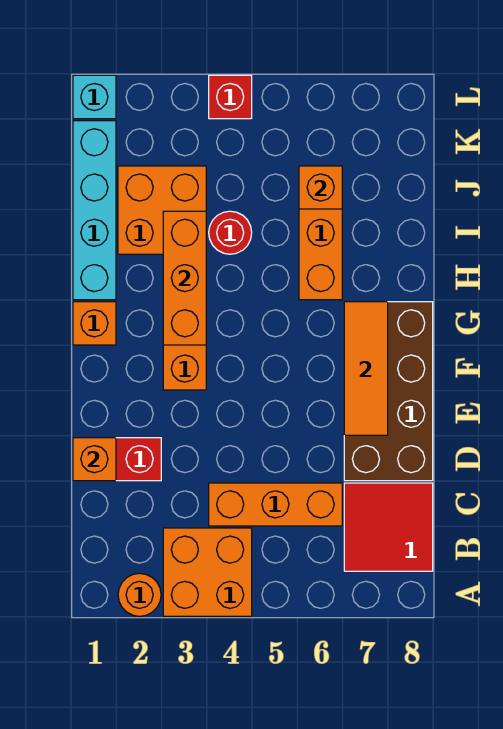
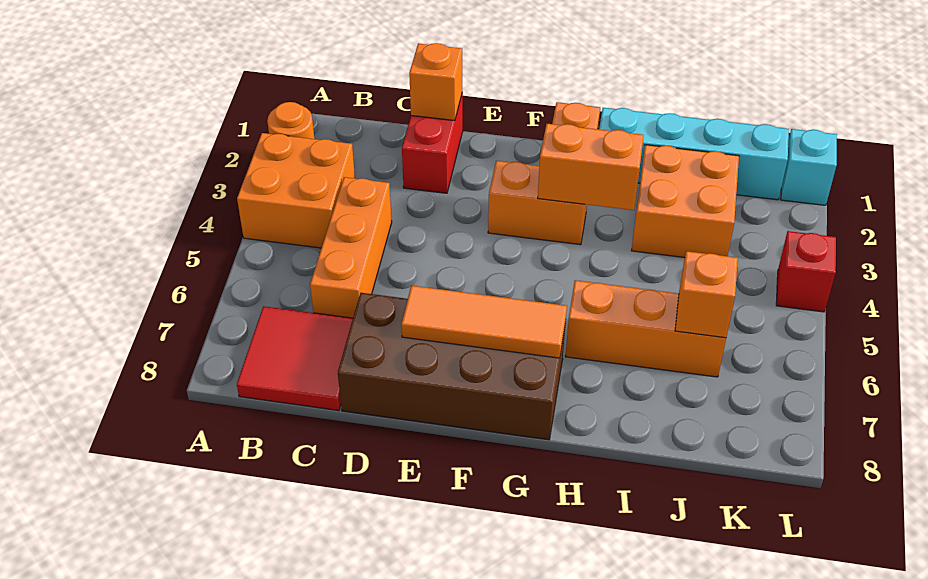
orange brick G3:I3 level 2 -> orange brick G3:H3 level 2
red round brick I4 level 1 -> none

